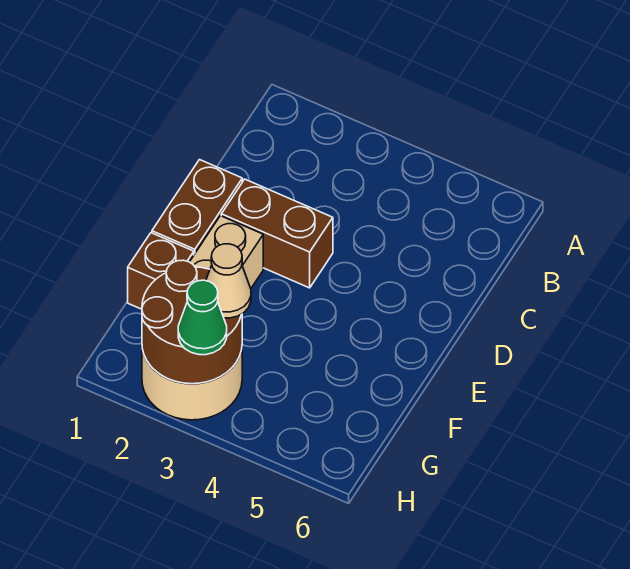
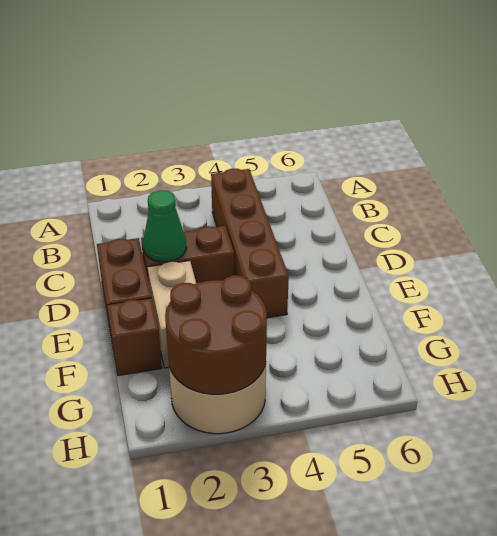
none -> brown brick B4:E4 level 1
tan cone G3 level 3 -> none
green cone H3 level 3 -> green cone D2 level 2

